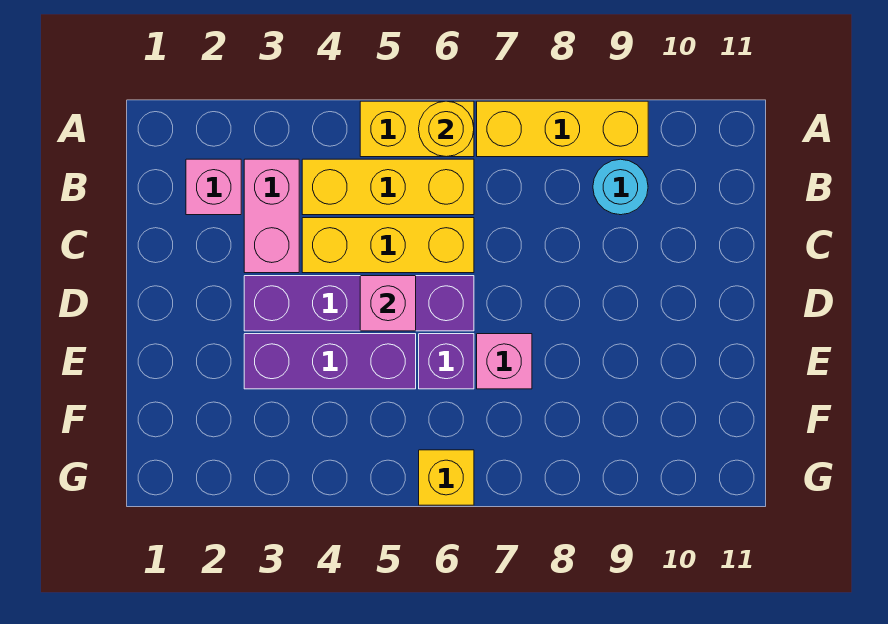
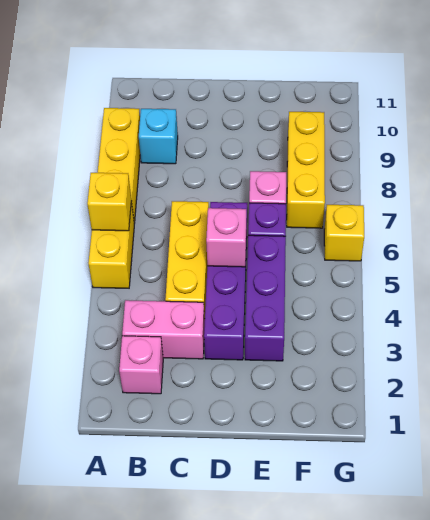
yellow round brick A6 level 2 -> yellow brick A6 level 2
yellow brick B4:B6 level 1 -> yellow brick F7:F9 level 1
cyan round brick B9 level 1 -> cyan brick B9 level 1

